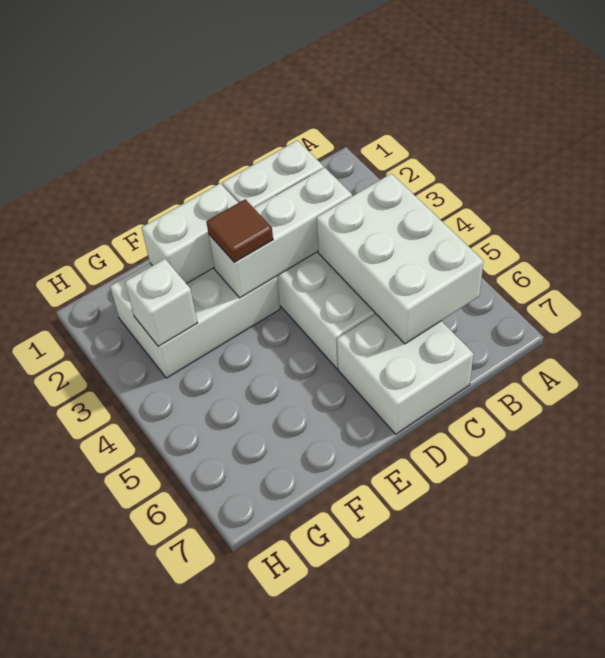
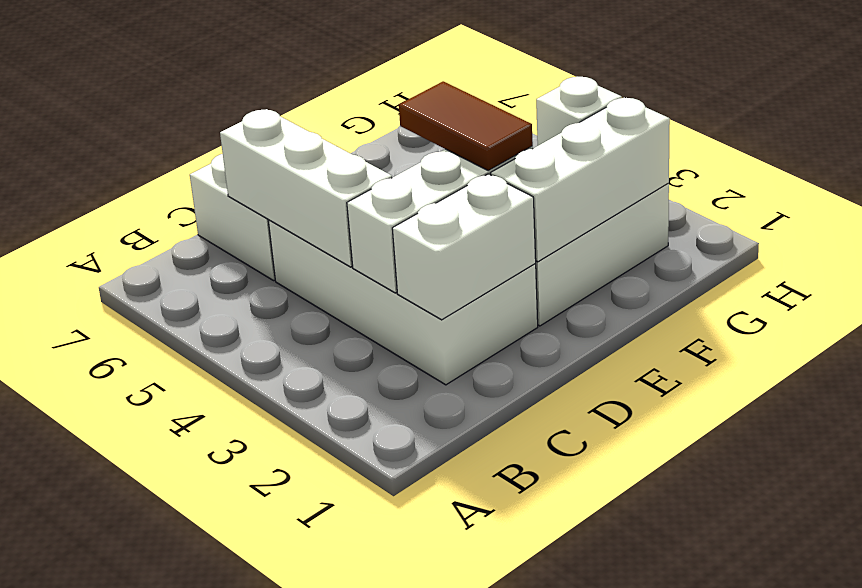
white brick B4:C6 level 2 -> white brick C4:C6 level 2
white brick E2:F2 level 2 -> white brick E2:G2 level 2
brown tile E3 level 3 -> brown tile E3:E4 level 3

